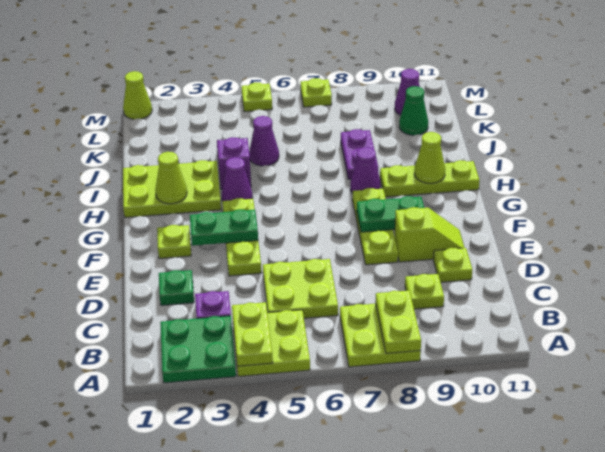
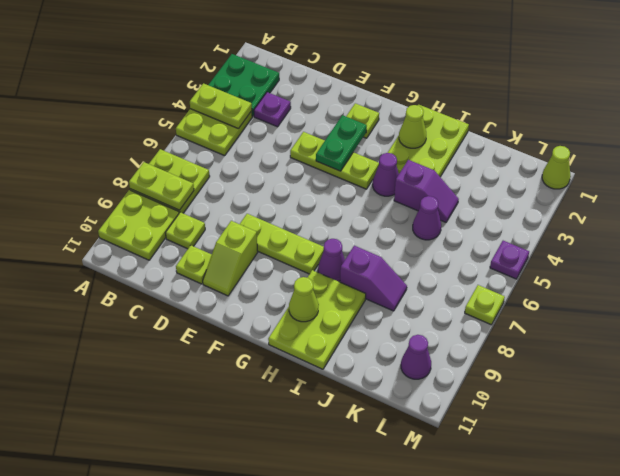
lime plate C5:D6 level 1 -> lime plate A9:B10 level 1
green plate D2 level 1 -> none
green plate F8:F9 level 2 -> none
lime plate H9:H11 level 1 -> lime plate H9:I11 level 1
purple plate I8:J8 level 1 -> purple slope I8:J8 level 1 top I
green cone K10 level 1 -> none
lime plate M5 level 1 -> purple plate M5 level 1

